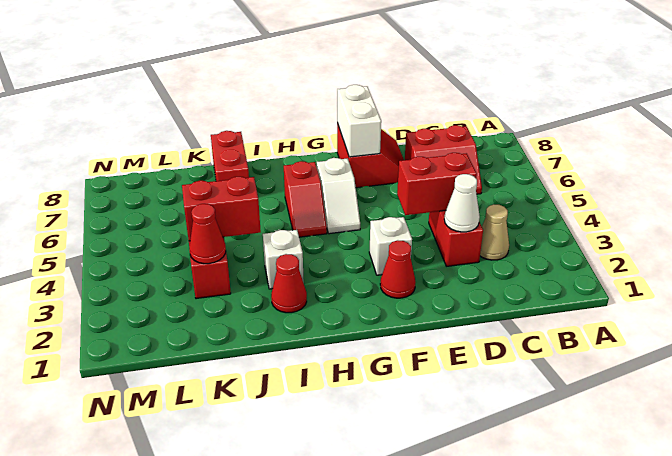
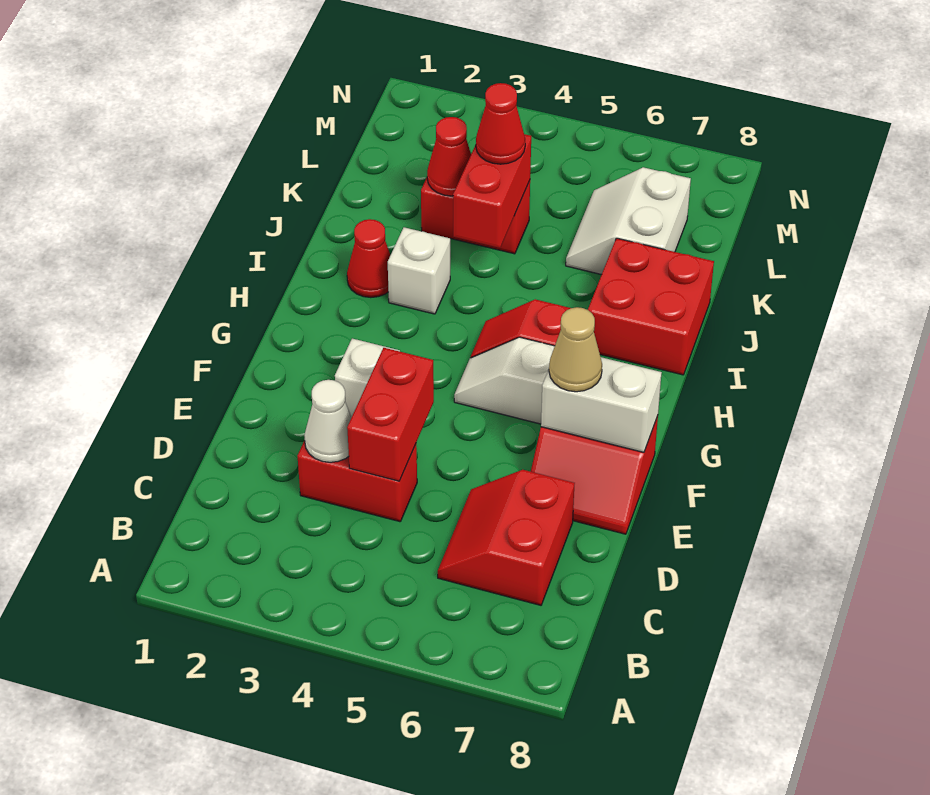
tan cone C3 level 1 -> tan cone F7 level 3
red cone F2 level 1 -> red cone K4 level 3
red brick J7:J8 level 1 -> red brick I7:J8 level 1
none -> white slope K6:L7 level 1 top 7

